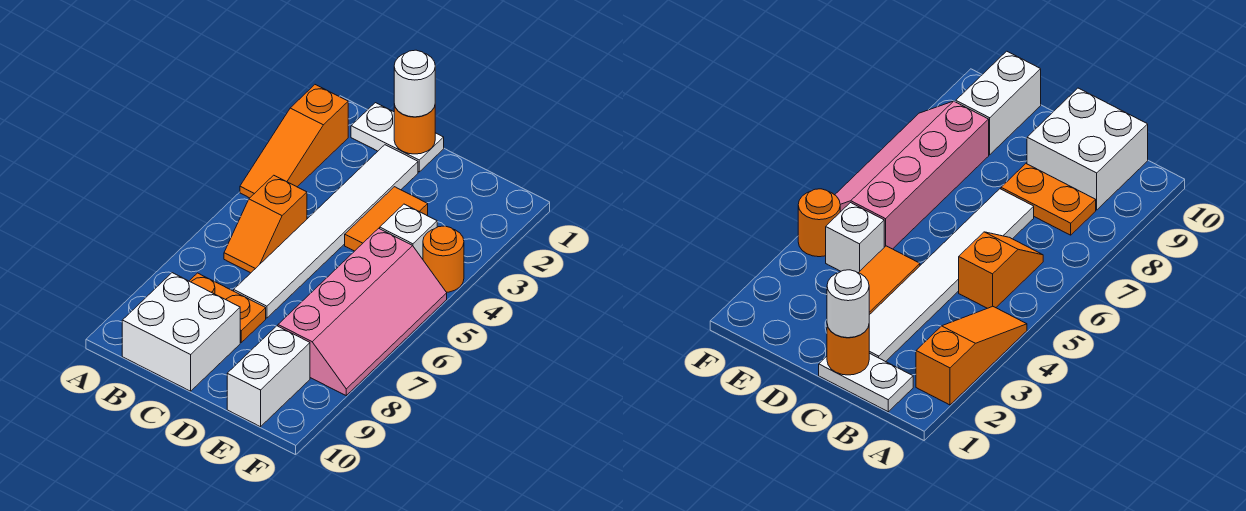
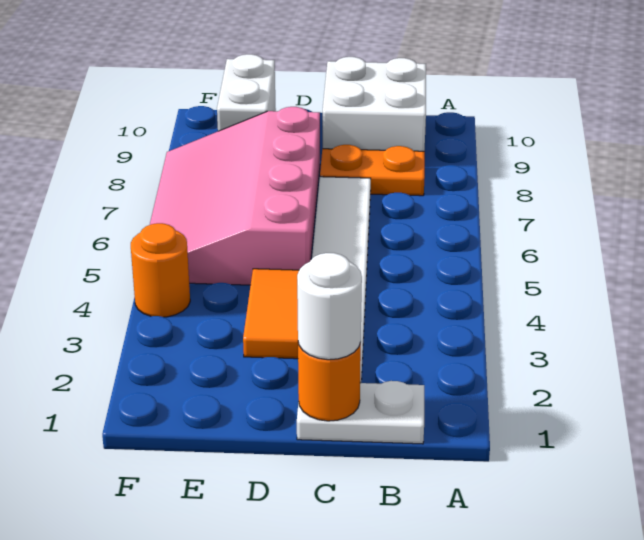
orange slope A2:A4 level 1 top 2 -> none
orange slope B5:B6 level 1 top 5 -> none
white brick E4 level 1 -> none
pink slope E5:F8 level 1 top E -> pink slope D5:F8 level 1 top D

